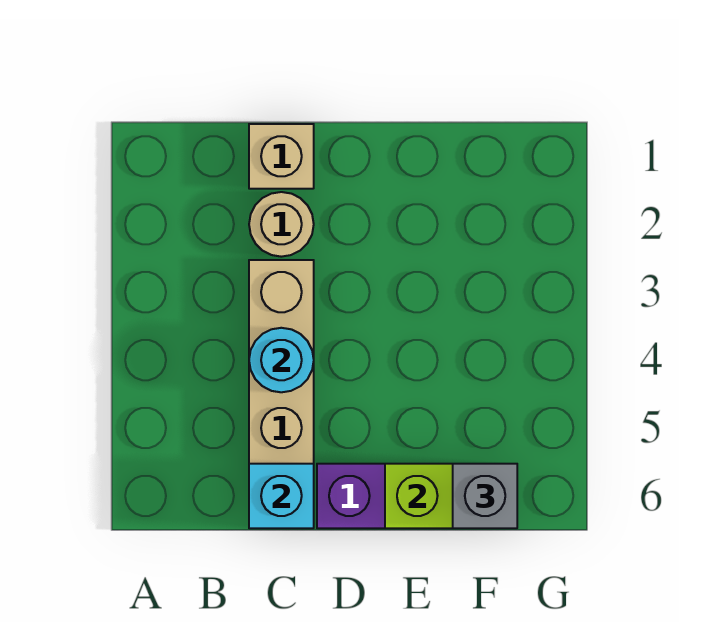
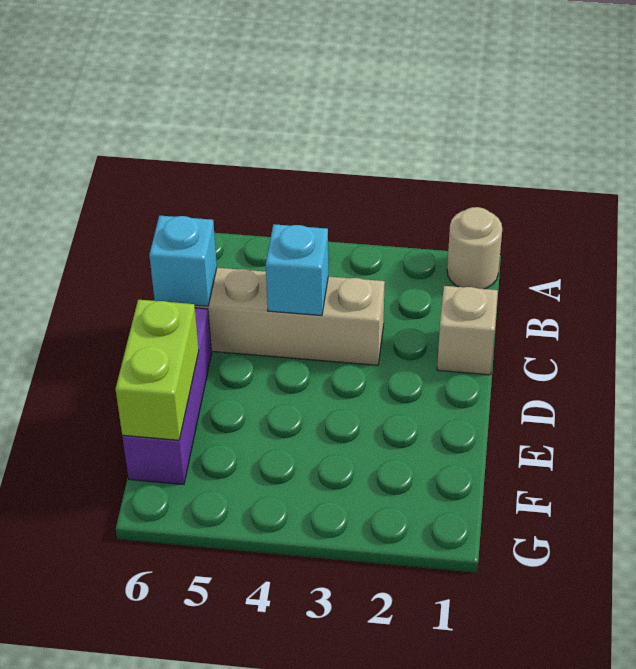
tan round brick C2 level 1 -> tan round brick A1 level 1
cyan round brick C4 level 2 -> cyan brick C4 level 2
grey brick F6 level 3 -> none

